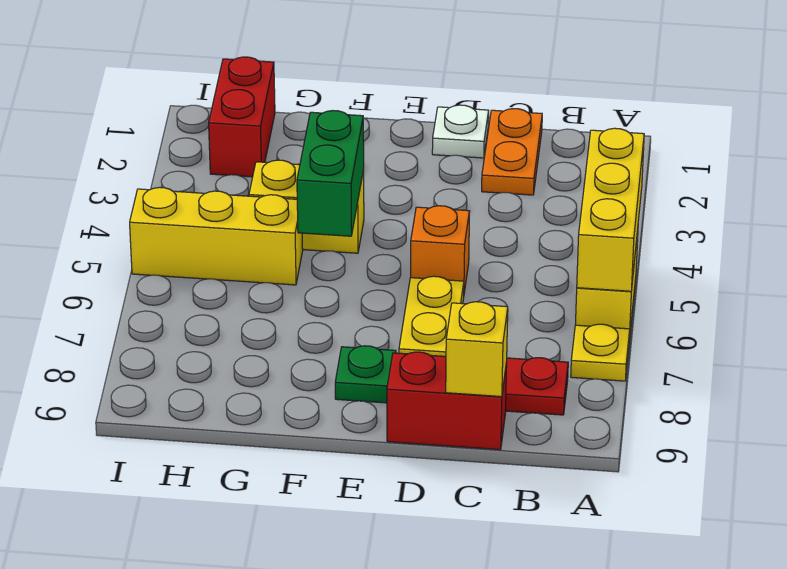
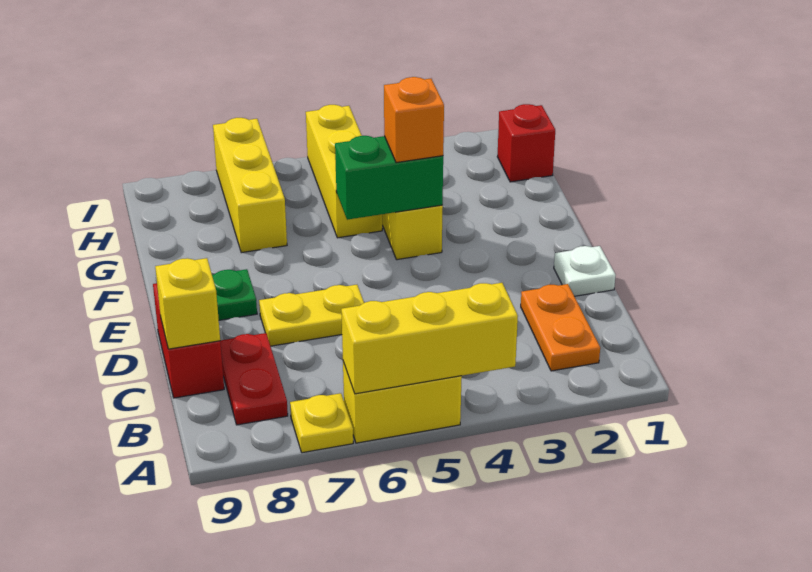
orange plate C1:C2 level 1 -> orange plate B2:C2 level 1
orange brick D5 level 1 -> orange brick F4 level 3
none -> yellow brick G7:I7 level 1
red brick H1:H2 level 1 -> red brick H1 level 1

